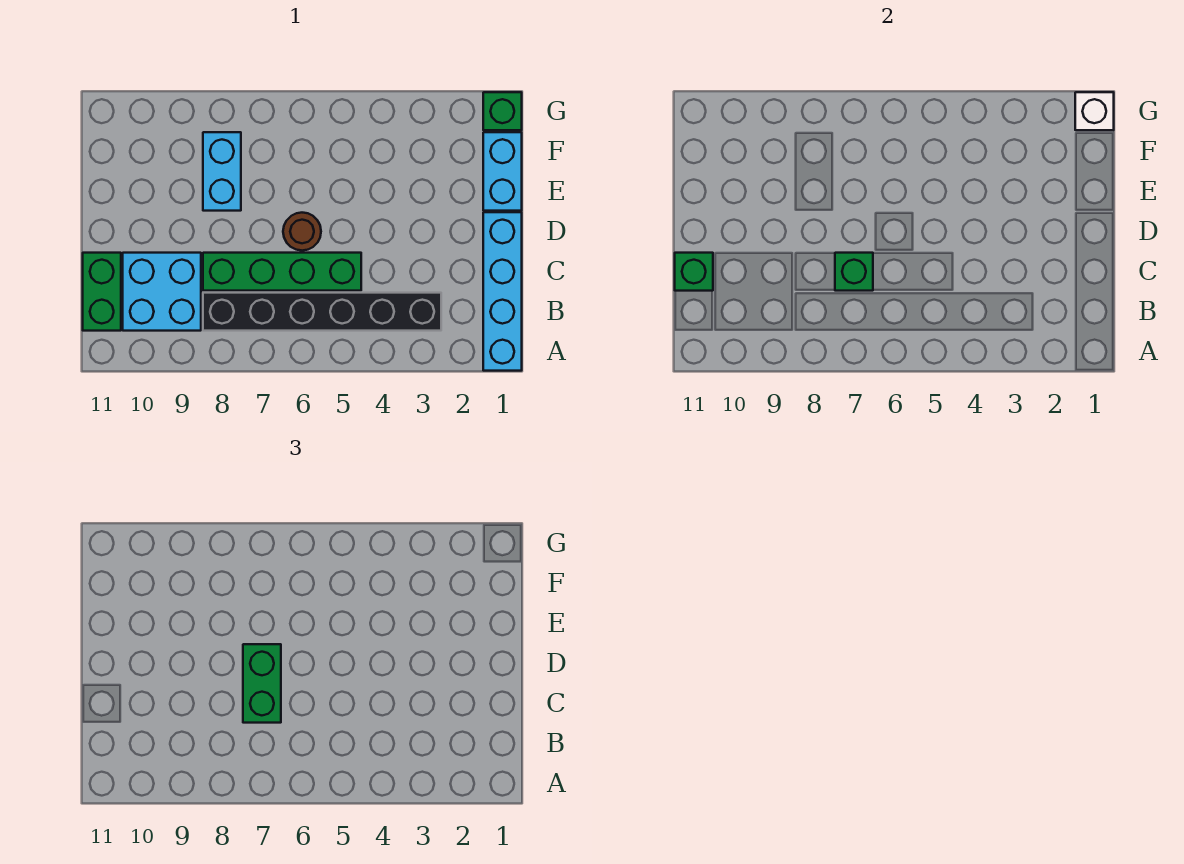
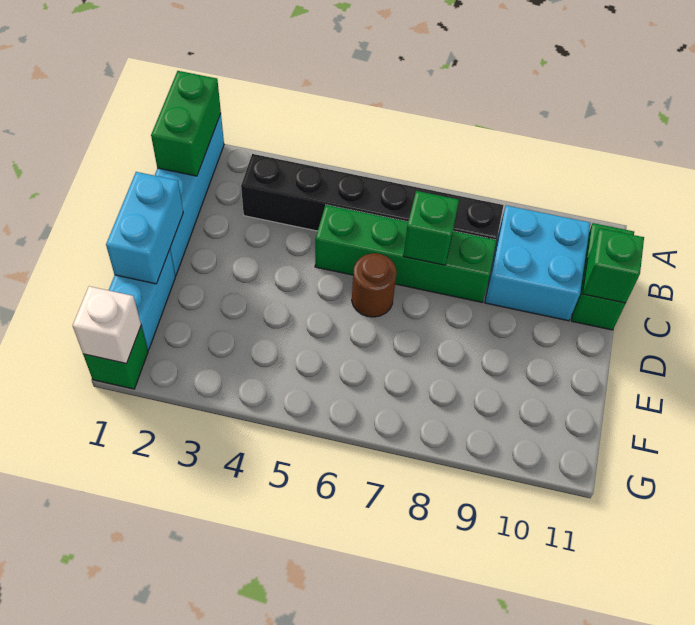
green brick C7:D7 level 3 -> green brick A1:B1 level 2
cyan brick E8:F8 level 1 -> cyan brick D1:E1 level 2

